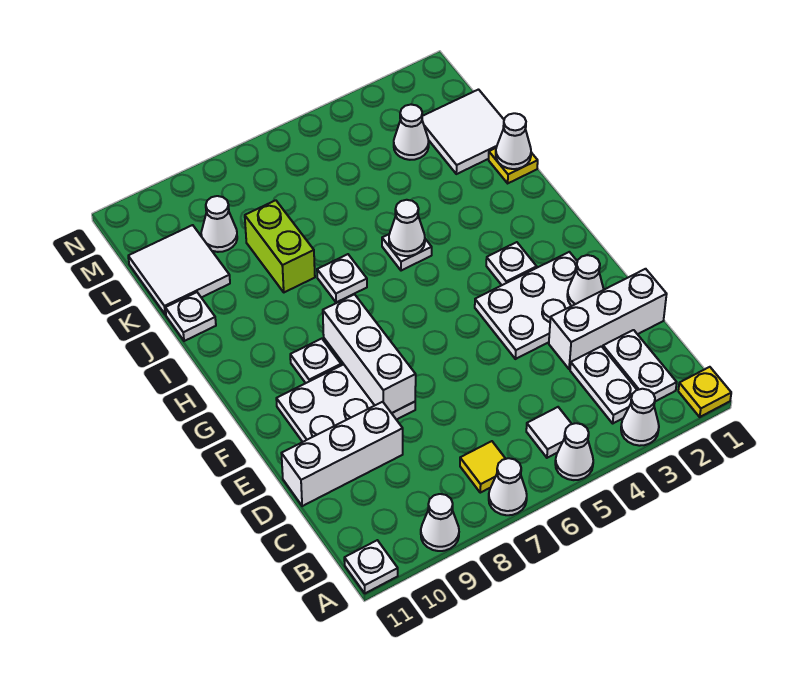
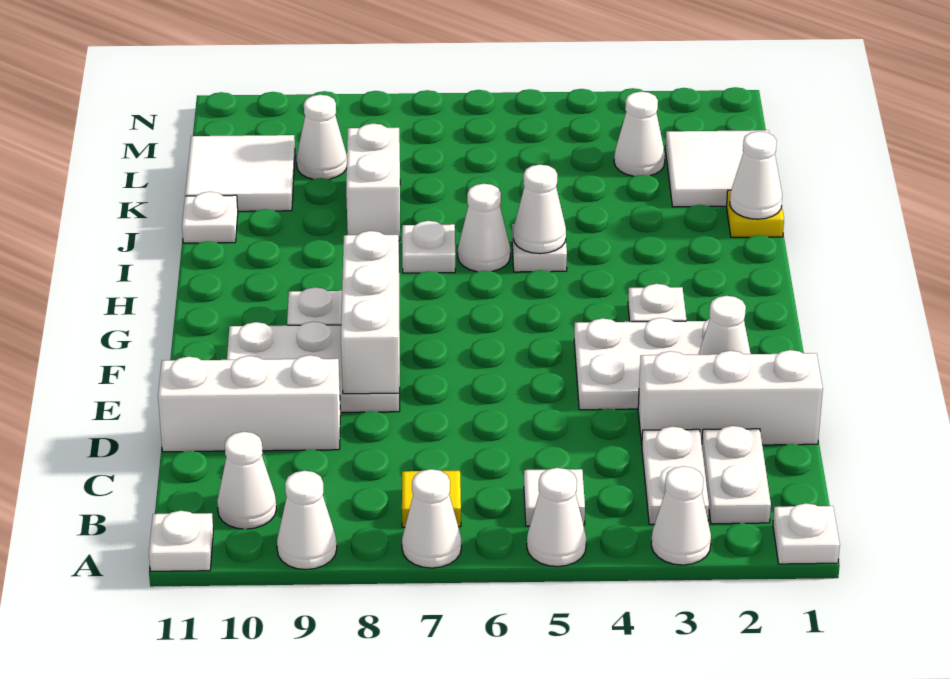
yellow plate A1 level 1 -> white plate A1 level 1
none -> white cone B10 level 1
none -> white cone I6 level 1
lime brick J8:K8 level 1 -> white brick J8:K8 level 1

